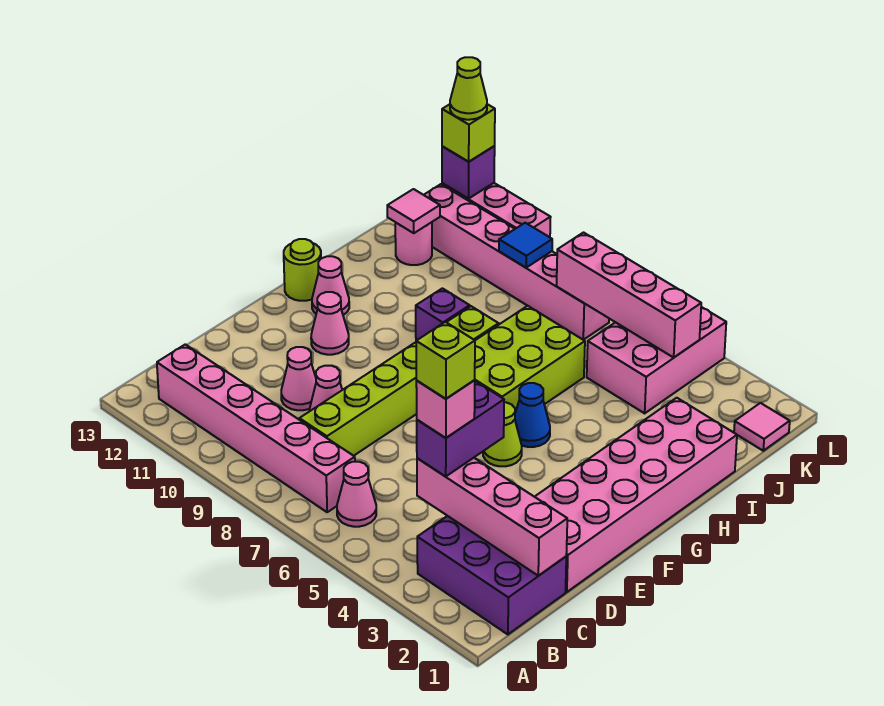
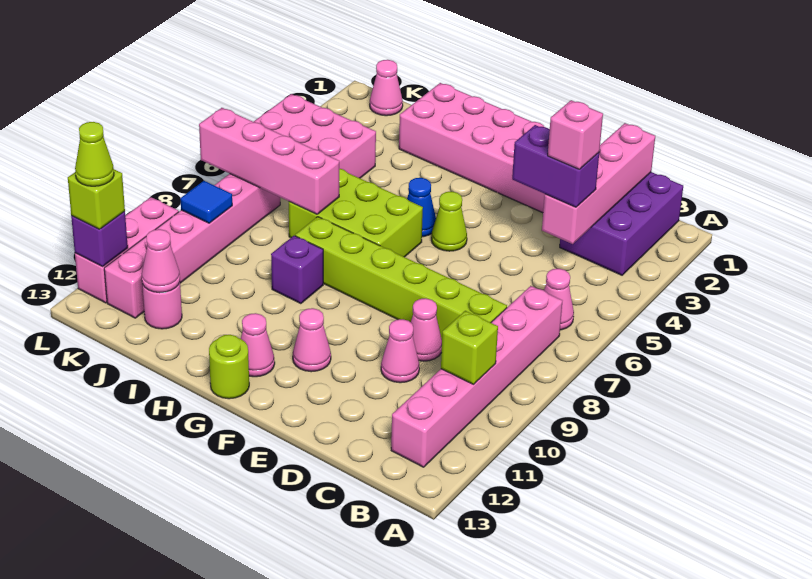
lime brick C4 level 5 -> lime brick B10 level 2
pink tile J12 level 2 -> pink cone J12 level 2
pink tile K1 level 1 -> pink cone K1 level 1
pink brick K4:K7 level 2 -> pink brick I7:L7 level 2

